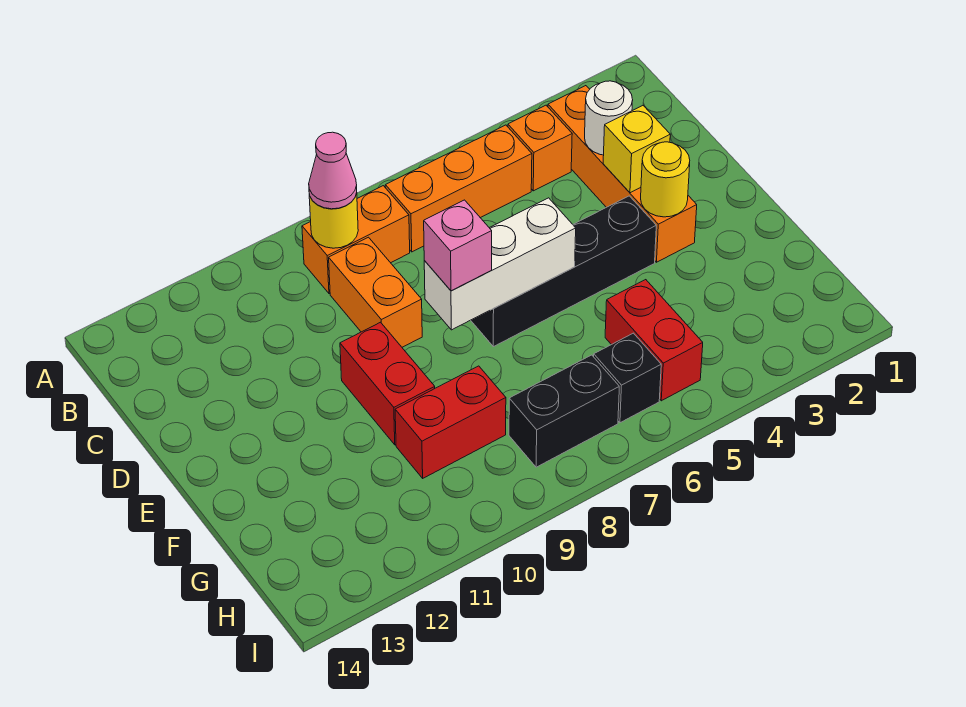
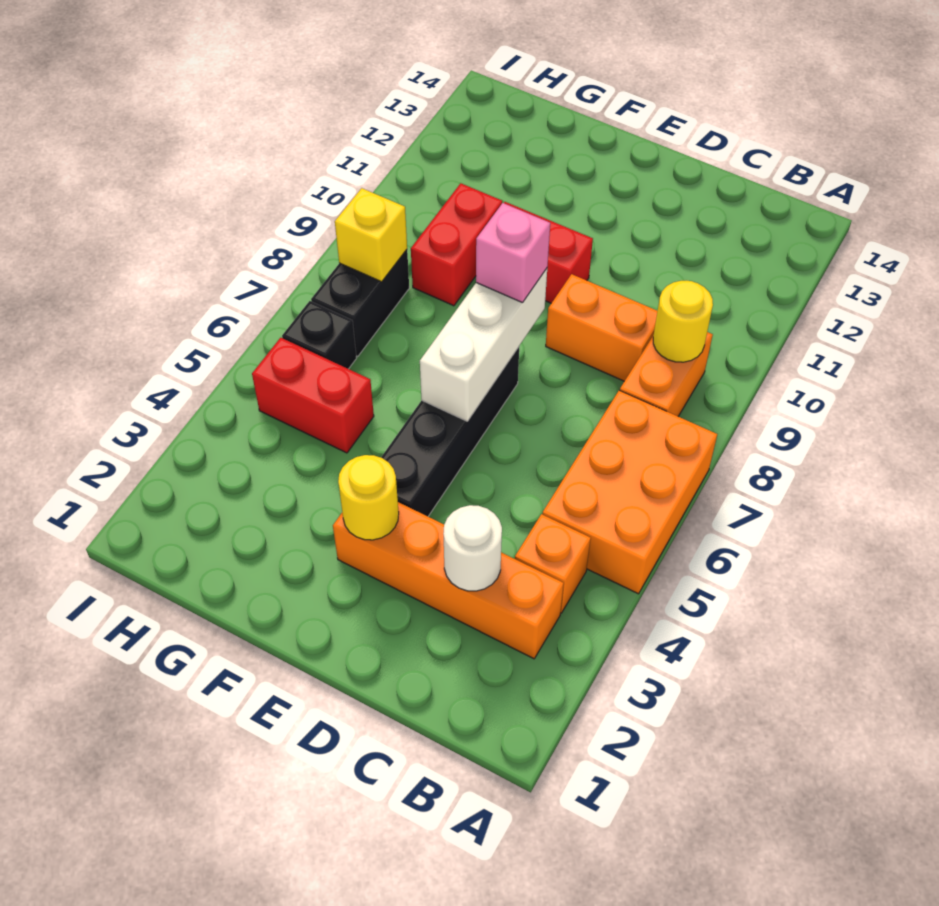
orange brick B5:B7 level 1 -> orange brick A5:B7 level 1
pink cone B9 level 3 -> none
yellow brick D3 level 2 -> yellow brick H8 level 2

